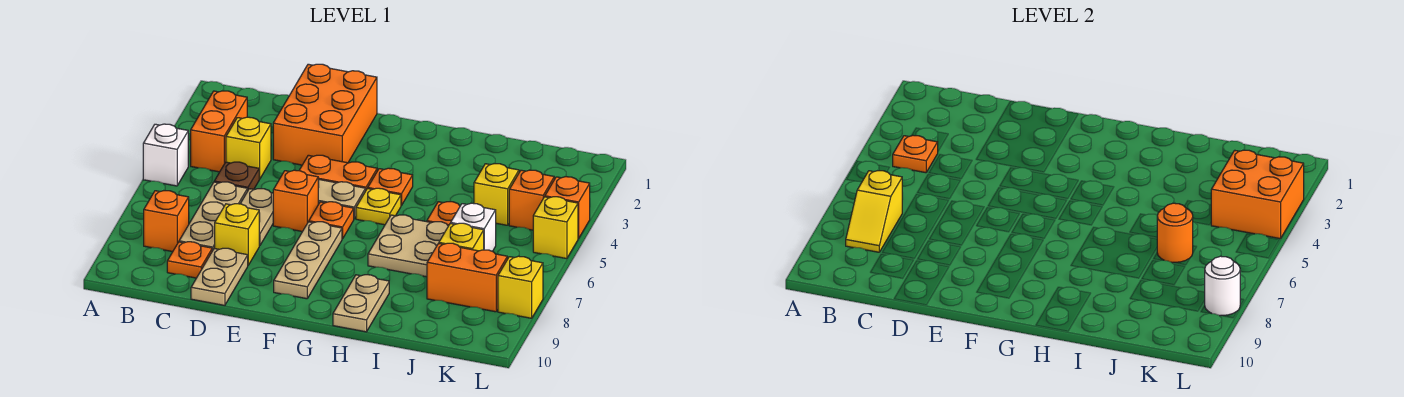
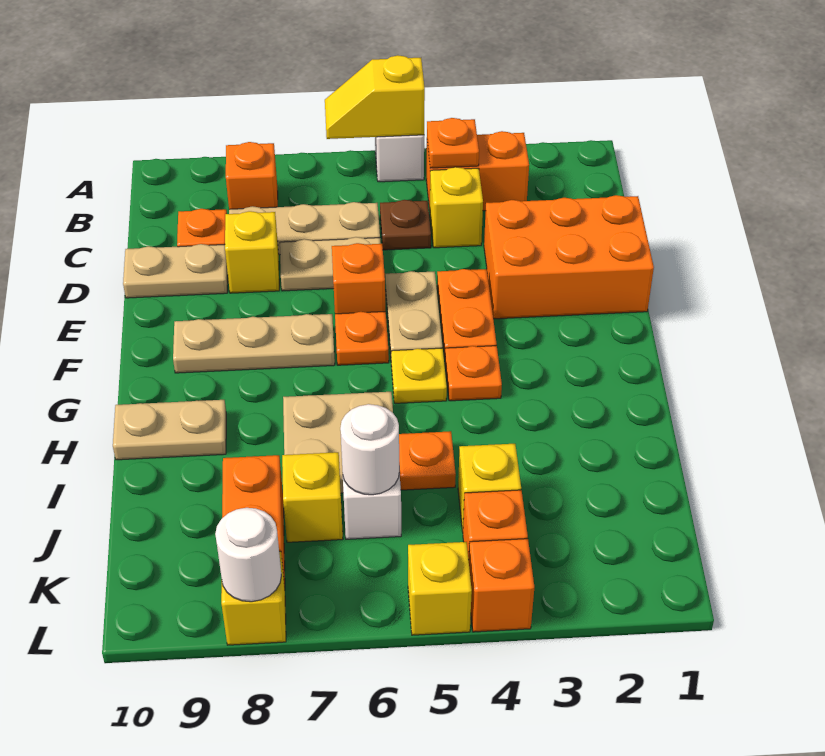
yellow slope B7:B8 level 2 top 7 -> yellow slope A5:A6 level 2 top 5
orange round brick J6 level 2 -> white round brick J6 level 2
orange brick K3:L4 level 2 -> none

